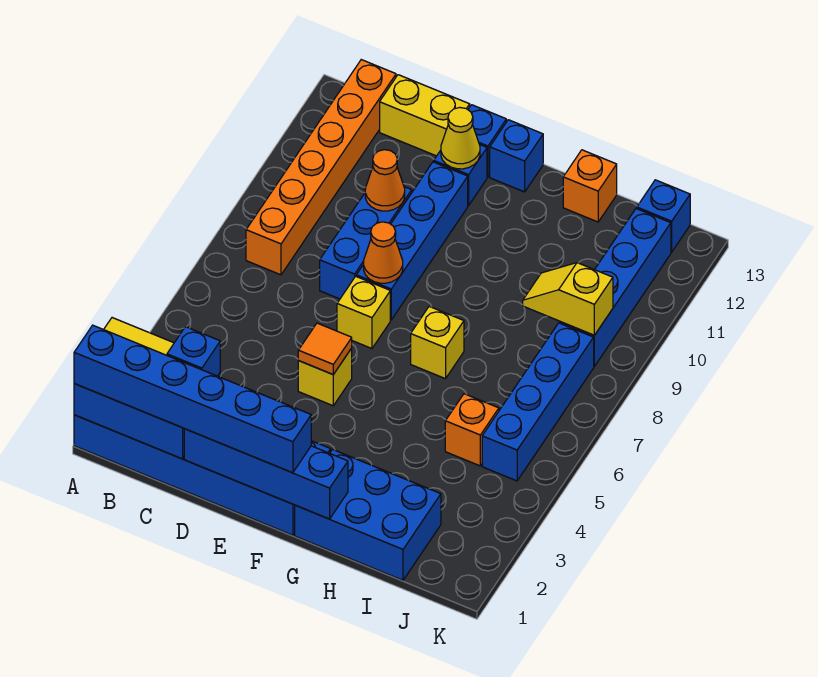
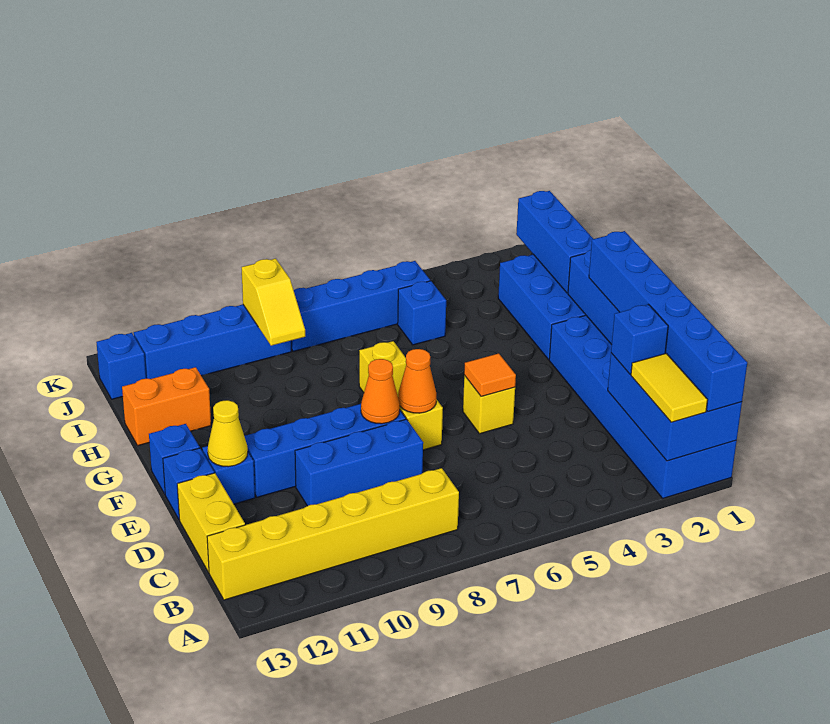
orange brick B8:B13 level 1 -> yellow brick B8:B13 level 1
orange cone D10 level 2 -> orange cone E7 level 2
none -> blue brick H1:J1 level 2
orange brick H13 level 1 -> orange brick H12:H13 level 1
orange brick I5 level 1 -> blue brick I5 level 1

